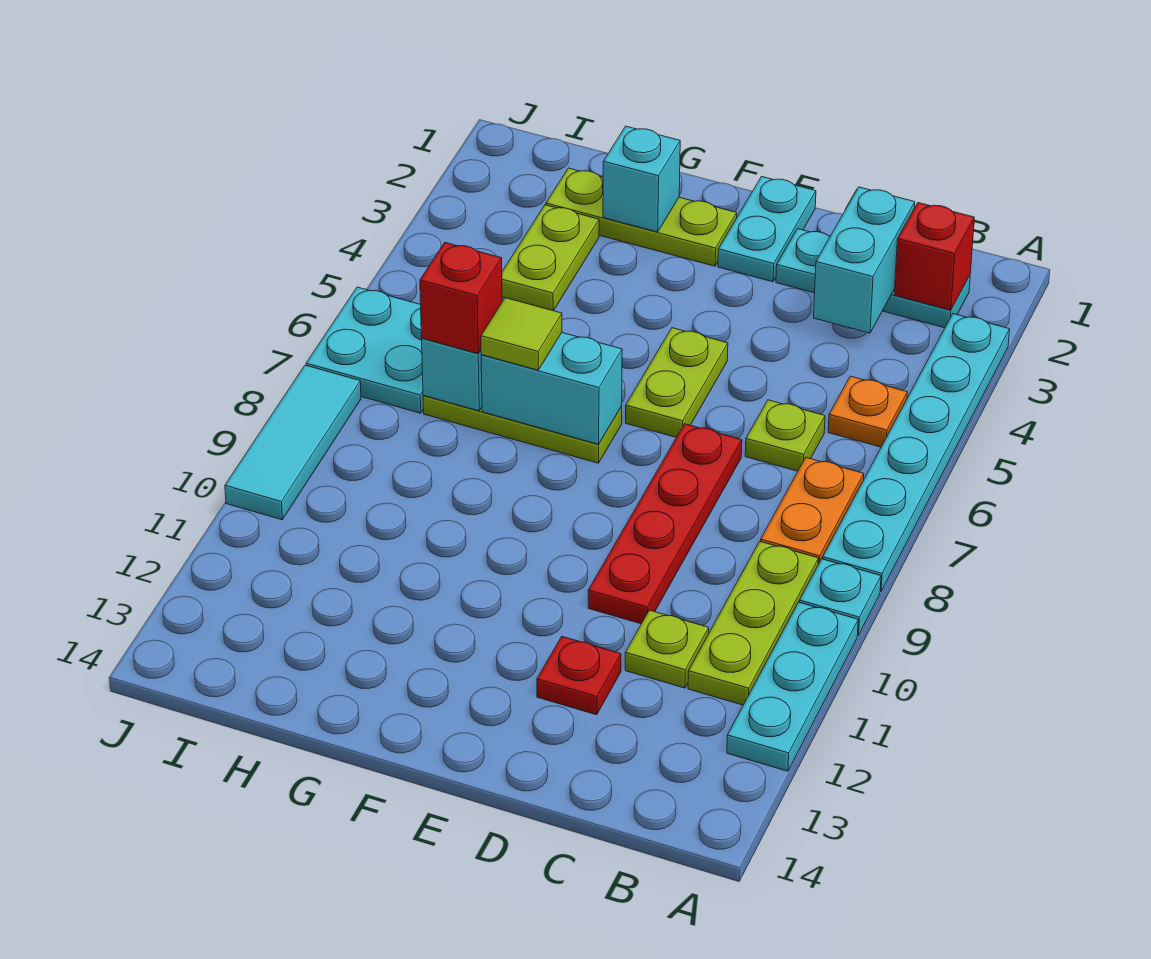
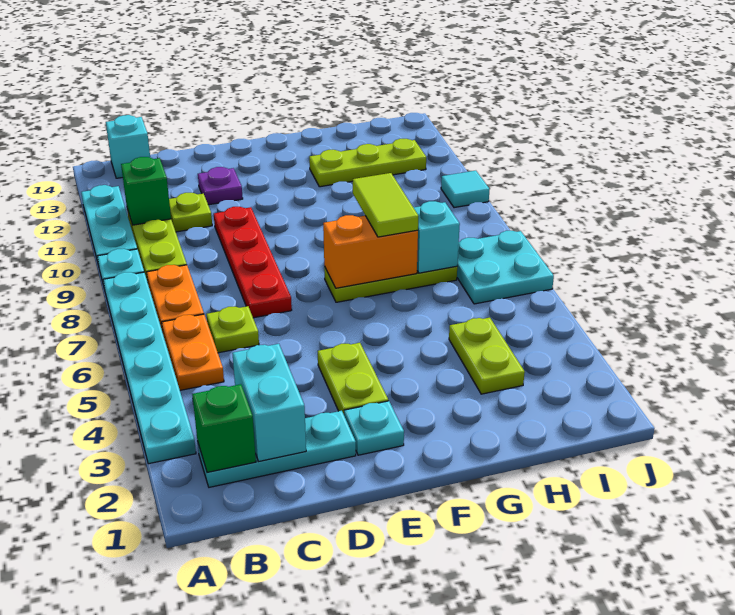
red brick B2 level 2 -> green brick B2 level 2
orange plate B5 level 1 -> orange plate B5:B6 level 1
none -> green brick B11 level 2
red plate D12 level 1 -> purple plate D12 level 1
cyan plate E1:E2 level 1 -> cyan plate E2 level 1
lime plate E5:E6 level 1 -> lime plate E3:E4 level 1
lime plate F2:H2 level 1 -> lime plate G12:I12 level 1
cyan brick F7:G7 level 2 -> orange brick F7:G7 level 2
cyan brick G2 level 2 -> cyan brick B14 level 1
lime tile G7 level 3 -> lime tile G7:G8 level 3
red brick H7 level 3 -> none
cyan tile J8:J10 level 1 -> cyan tile J10 level 1

